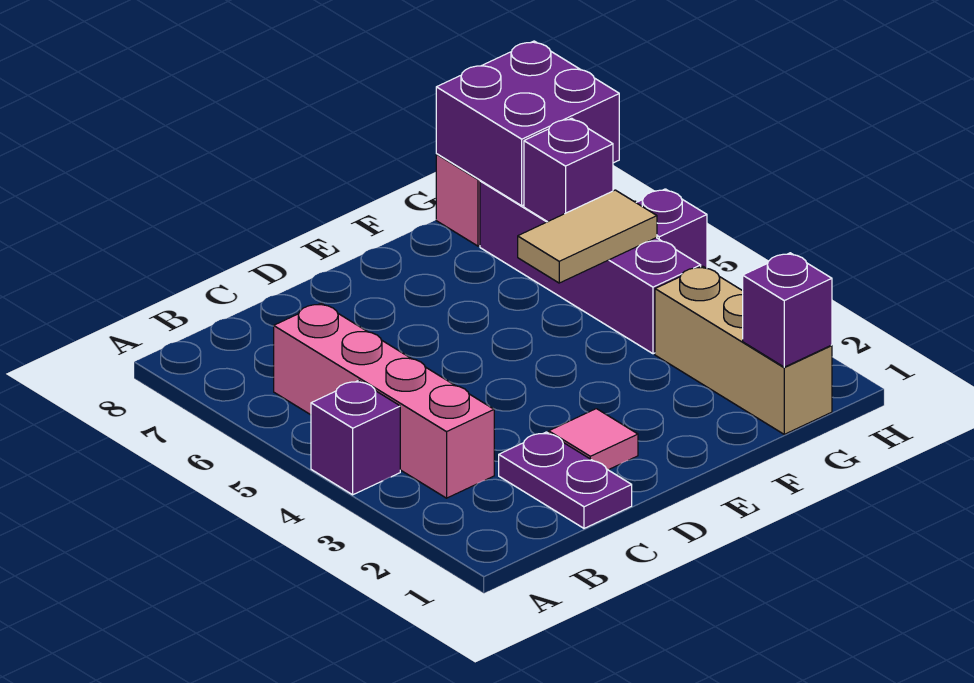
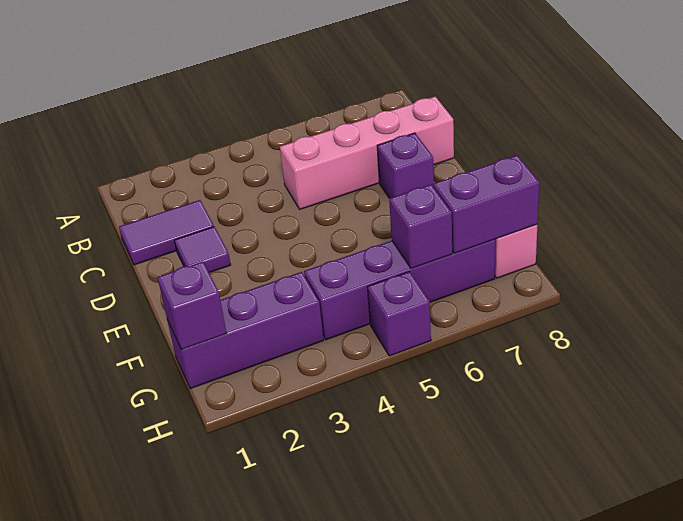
purple brick A4 level 1 -> purple brick D7 level 1
pink brick B3:B6 level 1 -> pink brick C5:C8 level 1
purple plate C1:C2 level 1 -> purple tile C1:C2 level 1
pink tile D2 level 1 -> purple tile D2 level 1
tan tile F5:G5 level 2 -> none
tan brick G1:G3 level 1 -> purple brick G1:G3 level 1
purple brick G7:H8 level 2 -> purple brick G7:G8 level 2

